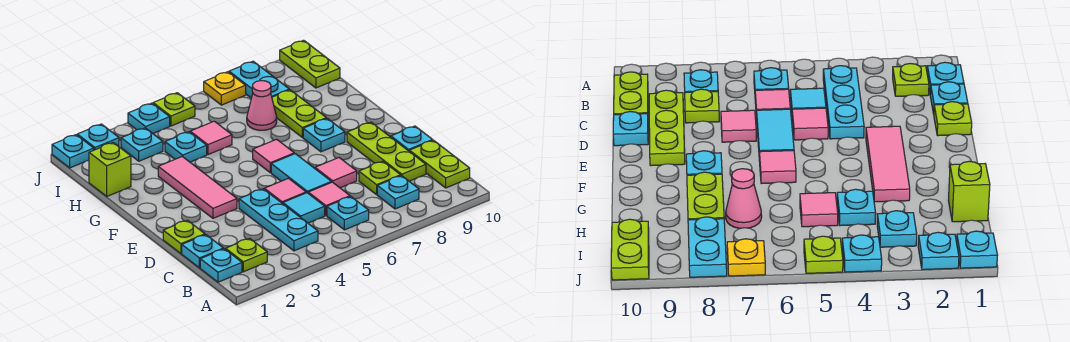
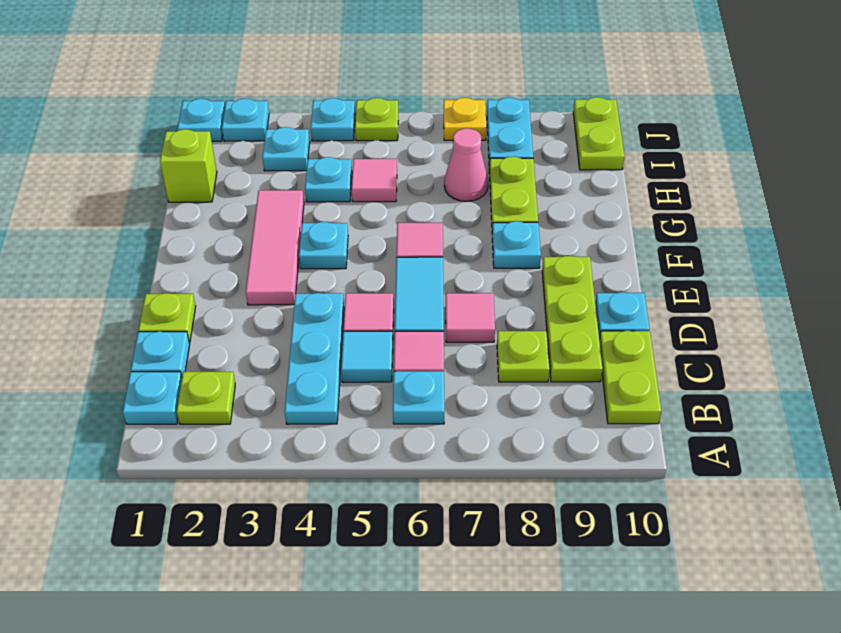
cyan plate B8 level 1 -> cyan plate F4 level 1

